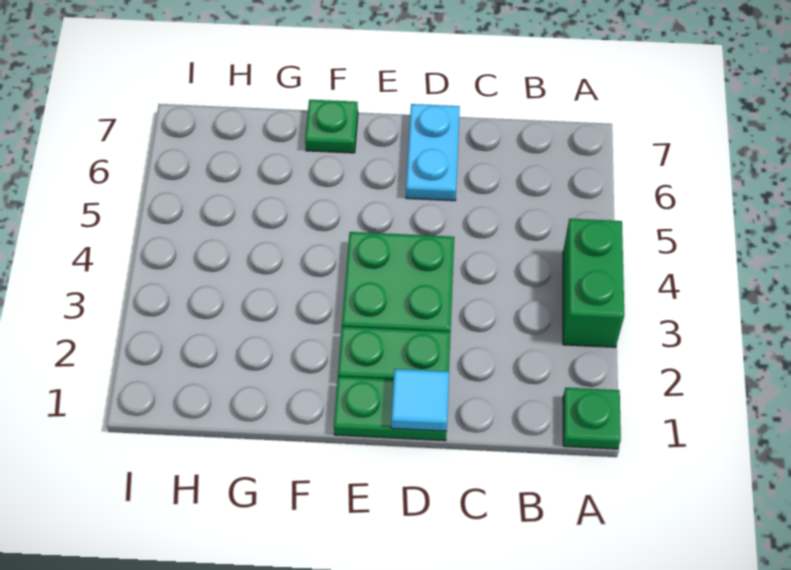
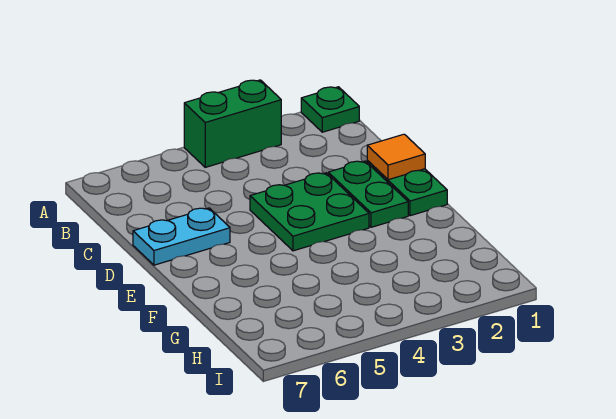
cyan tile D1 level 2 -> orange tile D1 level 2
green plate F7 level 1 -> none

